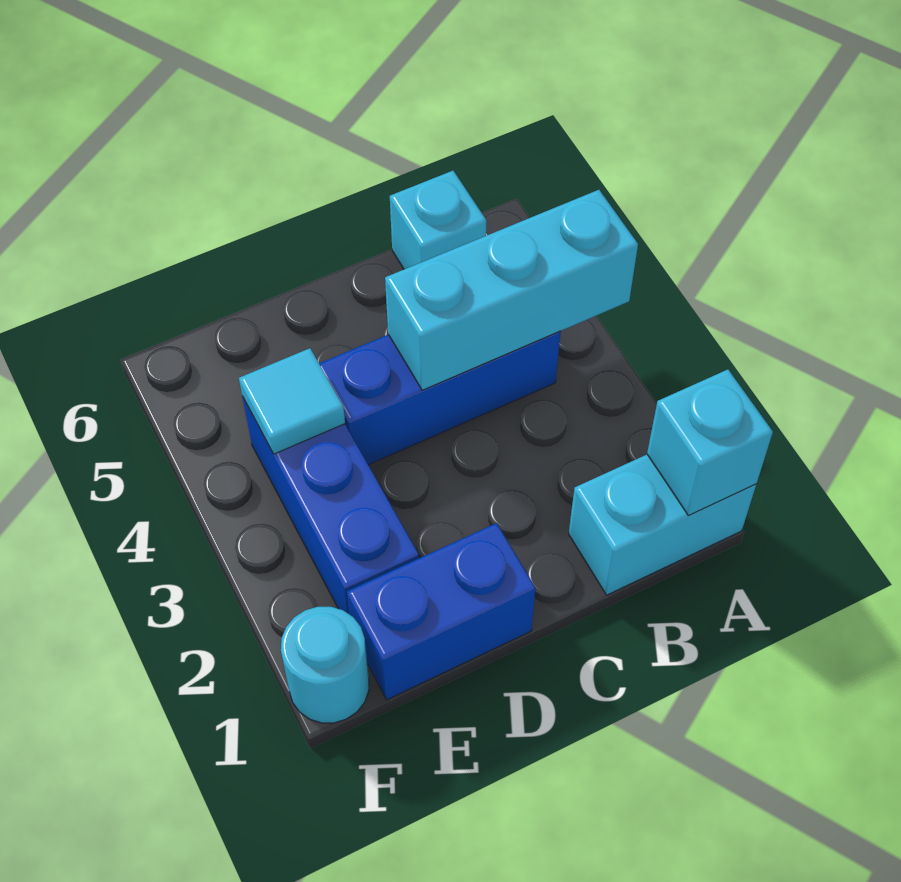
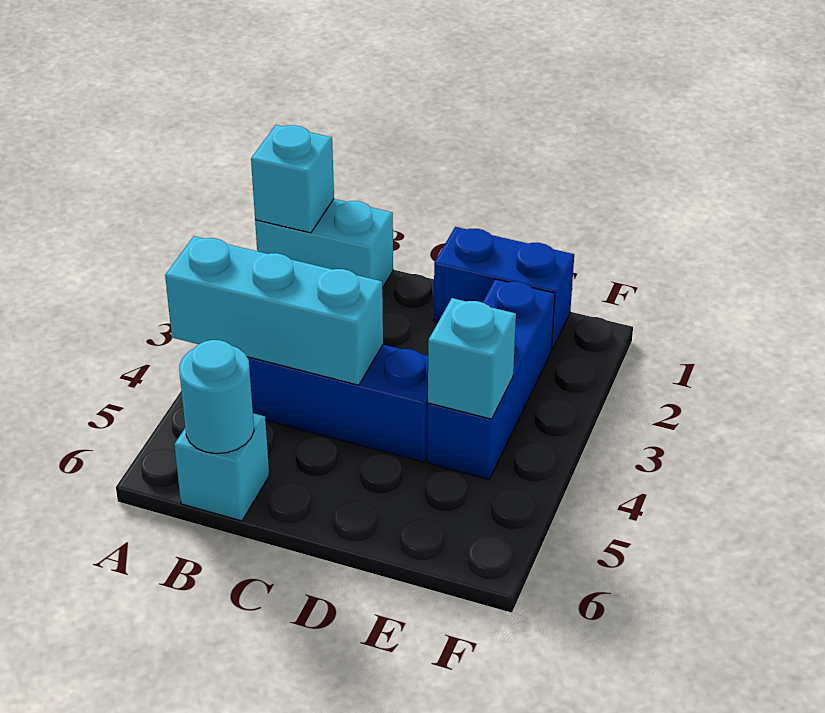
cyan tile E4 level 2 -> cyan brick E4 level 2
cyan round brick F1 level 1 -> cyan round brick B6 level 2

